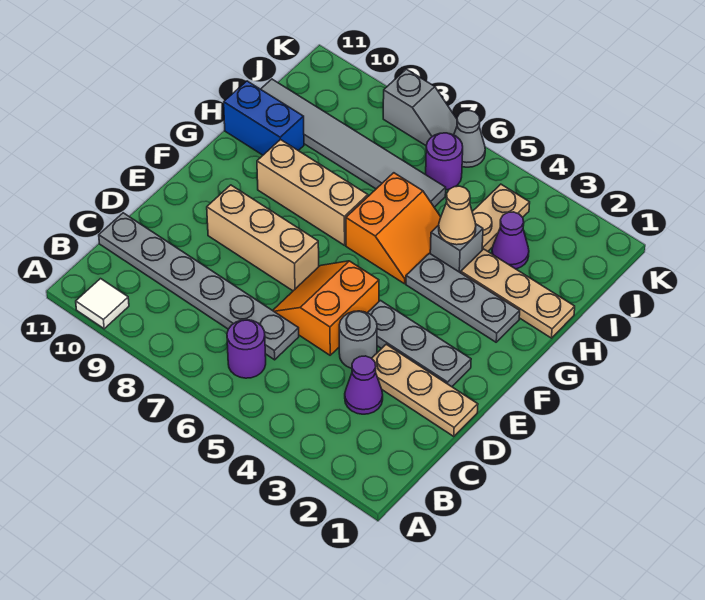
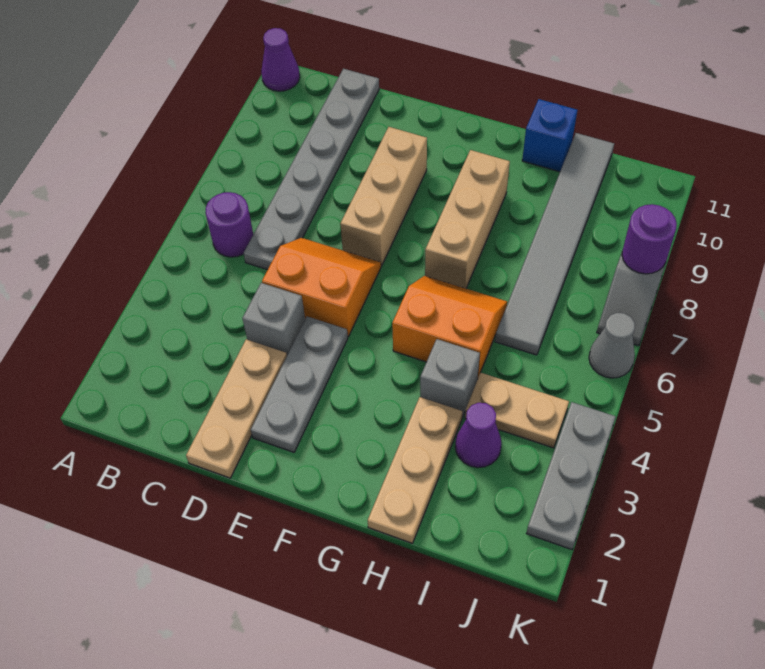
white tile A10 level 1 -> none
purple cone C3 level 1 -> purple cone A11 level 1
grey round brick D4 level 1 -> grey brick D4 level 1
grey plate G2:G4 level 1 -> grey plate K2:K4 level 1
orange slope G5:H6 level 1 top 6 -> orange slope G5:H6 level 1 top 5
tan cone H4 level 2 -> none
blue brick H10:H11 level 1 -> blue brick H11 level 1
purple round brick J6 level 1 -> purple round brick K8 level 2

